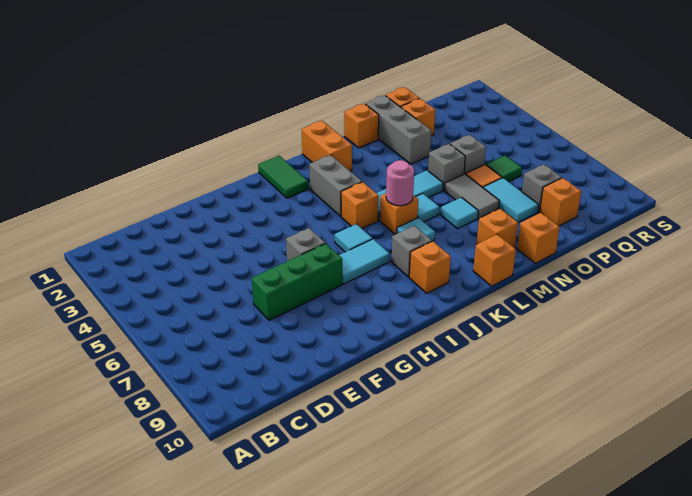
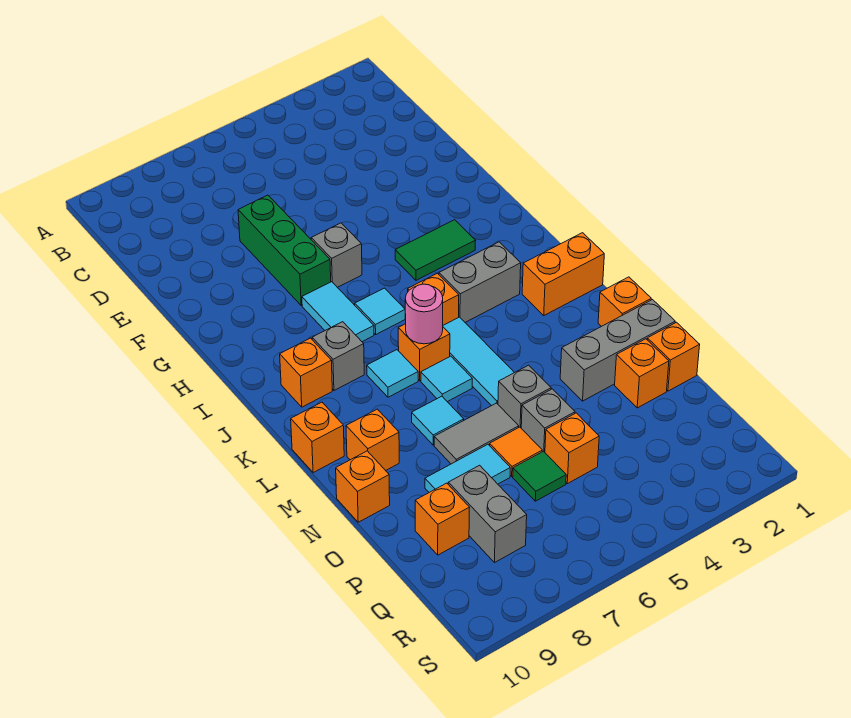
green tile I1:I2 level 1 -> green tile H3:H4 level 1
none -> orange brick P5 level 1
grey brick P8 level 1 -> grey brick P8:Q8 level 1

